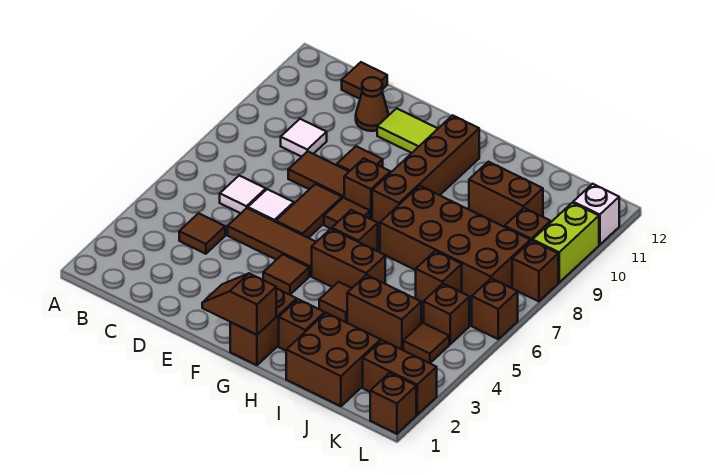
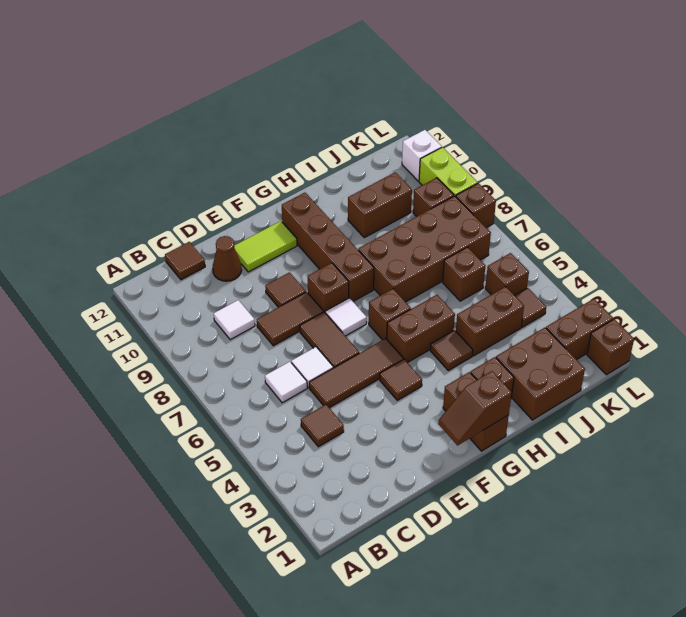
brown tile F7 level 1 -> white tile F7 level 1
brown brick L6 level 1 -> none

